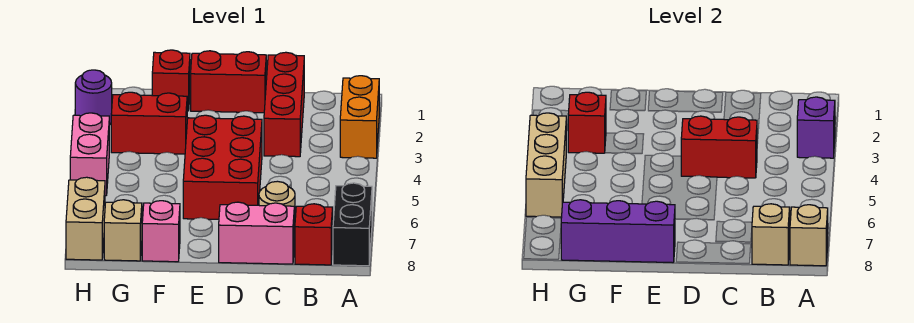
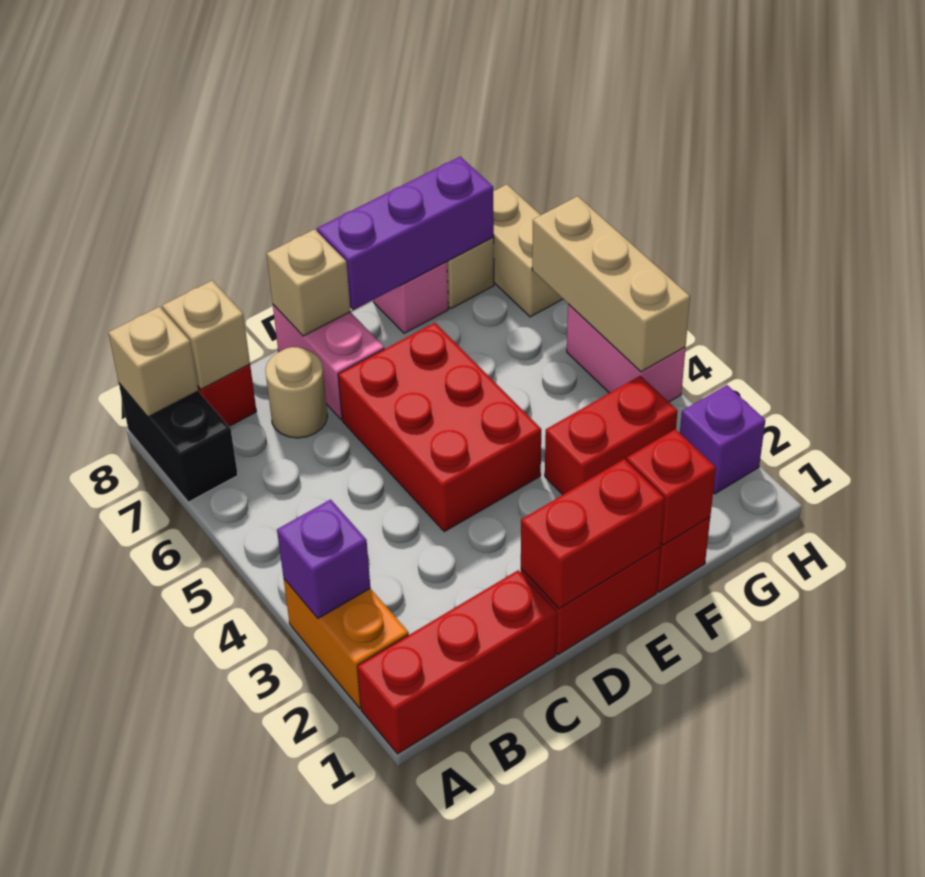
red brick C1:C3 level 1 -> red brick A1:C1 level 1
red brick C4:D4 level 2 -> red brick D1:E1 level 2
pink brick C8:D8 level 1 -> pink brick D7:D8 level 1
none -> tan brick D8 level 2
red brick G3 level 2 -> red brick F1 level 2
purple round brick H2 level 1 -> purple brick H2 level 1

